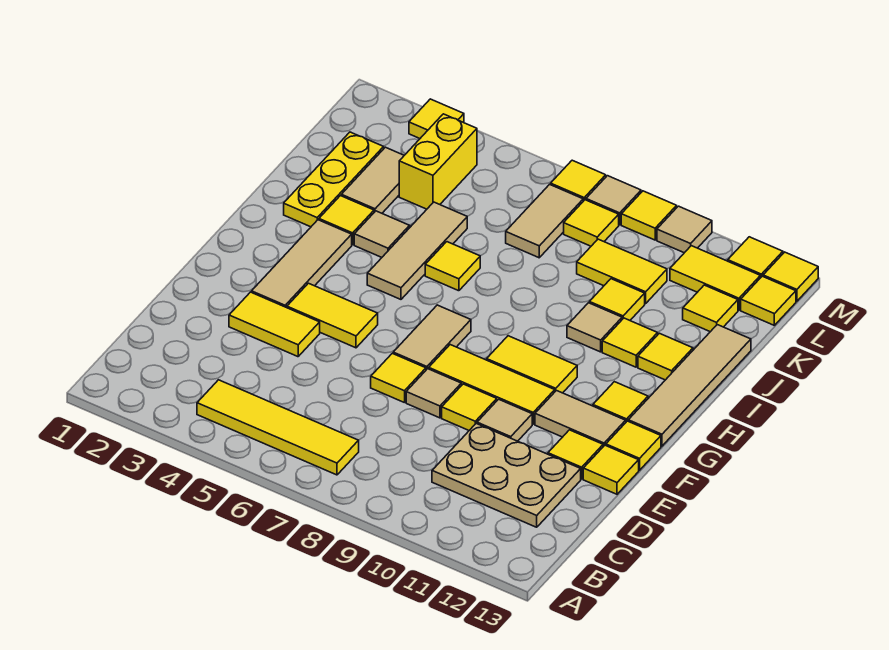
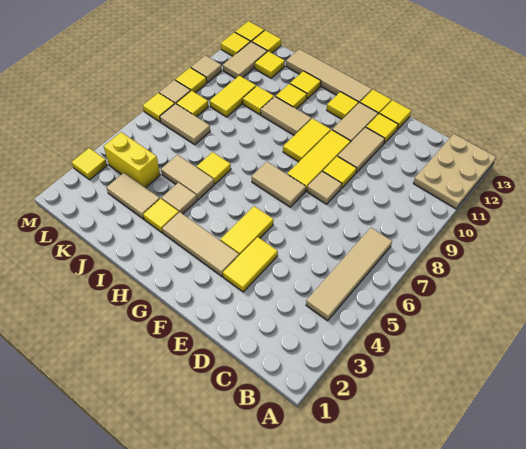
yellow tile B4:B7 level 1 -> tan tile B4:B7 level 1
tan plate C10:D12 level 1 -> tan plate A11:B13 level 1
yellow tile E7 level 1 -> none
tan tile E10 level 1 -> tan tile E10:E11 level 1
tan tile H5:J5 level 1 -> tan tile I5:J5 level 1
yellow plate I2:K2 level 1 -> none
tan tile I10 level 1 -> tan tile H10:I10 level 1
yellow tile L11:L12 level 1 -> tan tile L11:L12 level 1

